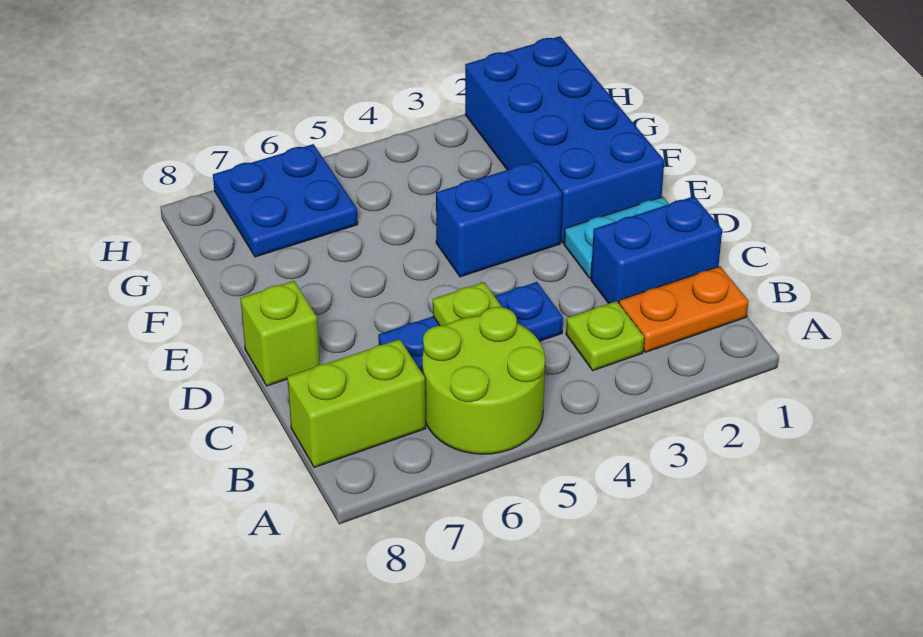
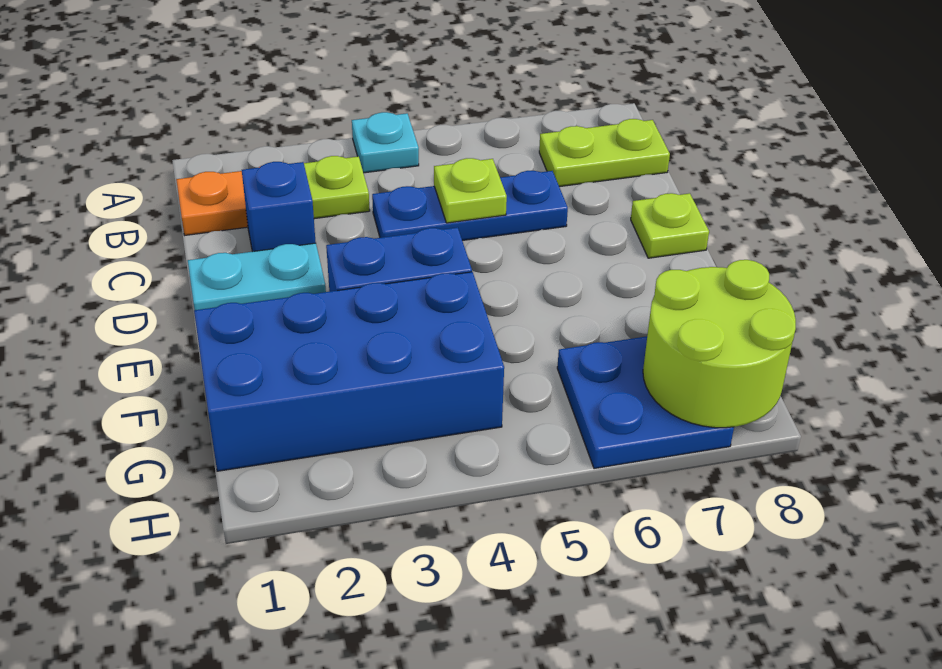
none -> cyan plate A4 level 1
lime round brick A5:B6 level 1 -> lime round brick G7:H8 level 2
lime brick B7:B8 level 1 -> lime plate B7:B8 level 1
blue brick C1:C2 level 1 -> blue brick C2 level 1
lime brick D8 level 1 -> lime plate D8 level 1
blue brick E1:H2 level 1 -> blue brick F1:G4 level 1

